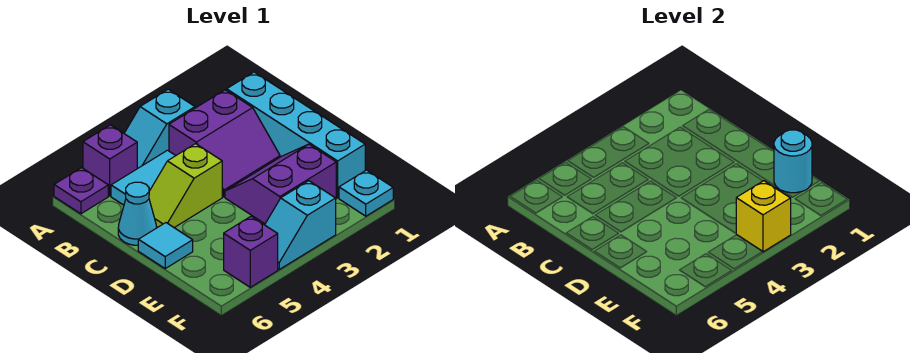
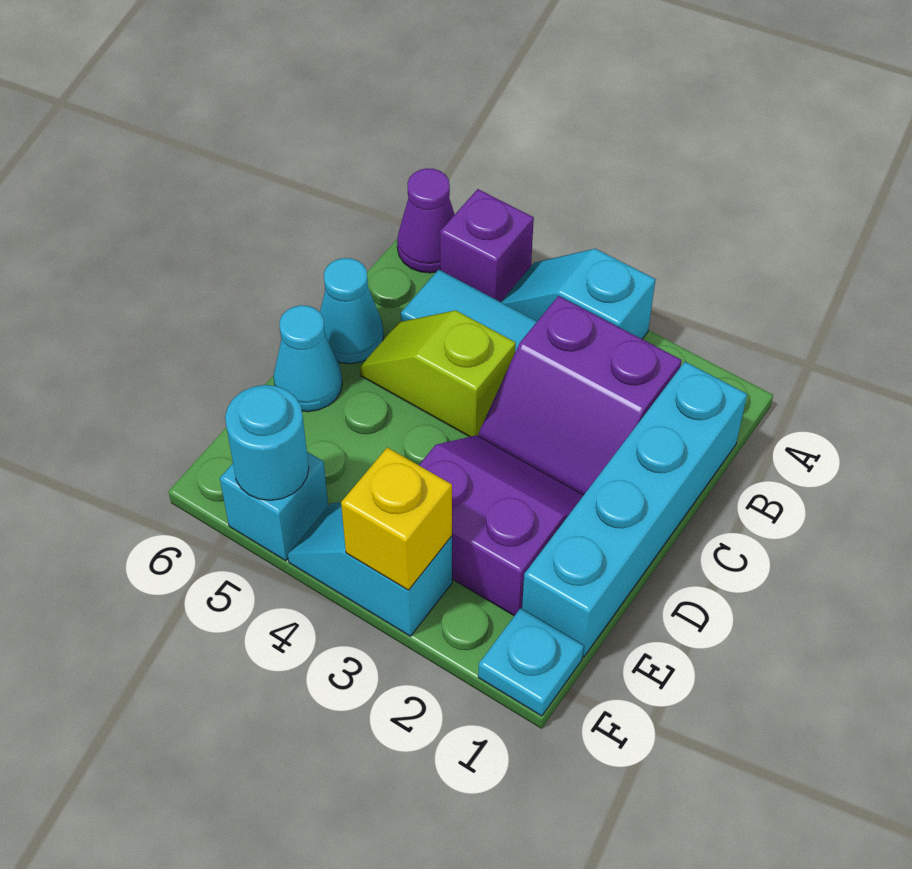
purple plate A6 level 1 -> purple cone A6 level 1
cyan tile D6 level 1 -> cyan cone D6 level 1
cyan round brick E1 level 2 -> cyan round brick F5 level 2
purple brick F5 level 1 -> cyan brick F5 level 1

